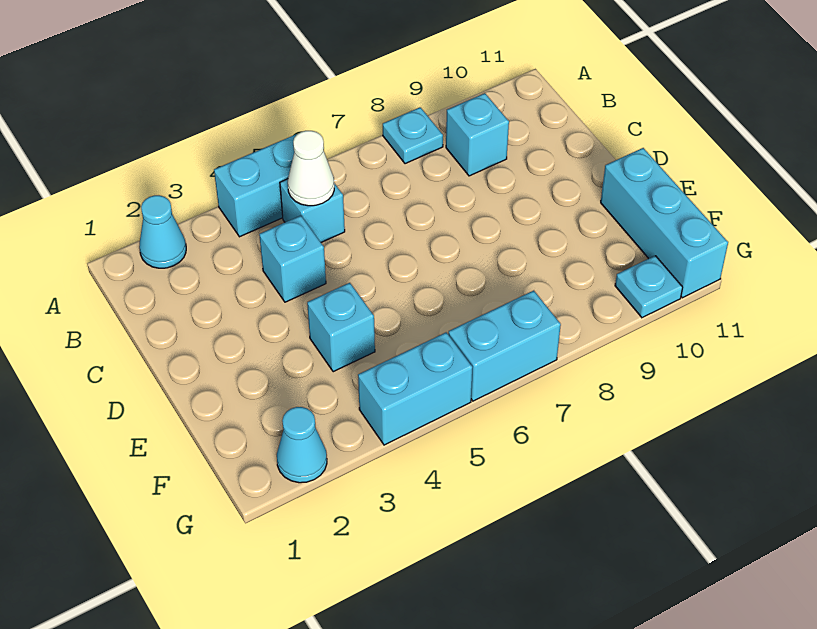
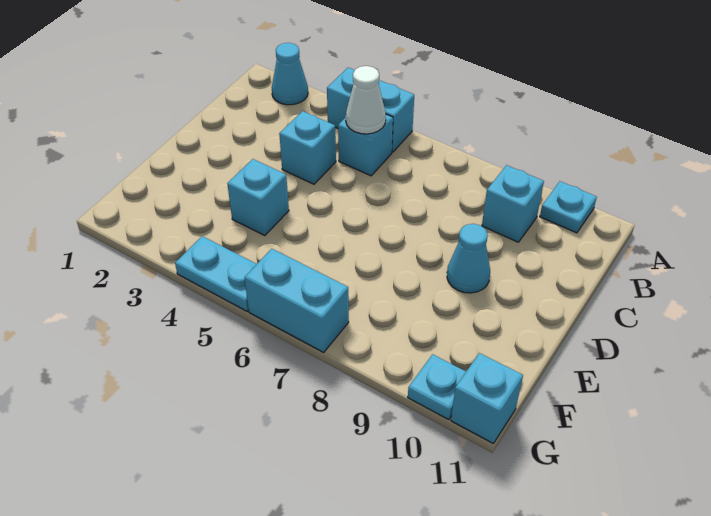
cyan plate A8 level 1 -> cyan plate A10 level 1
cyan brick E11:G11 level 1 -> cyan brick G11 level 1
cyan cone G2 level 1 -> cyan cone D9 level 1
cyan brick G4:G5 level 1 -> cyan plate G4:G5 level 1

